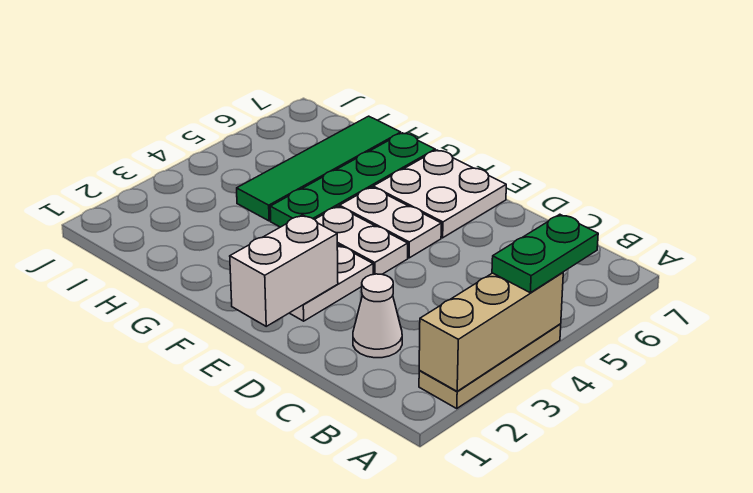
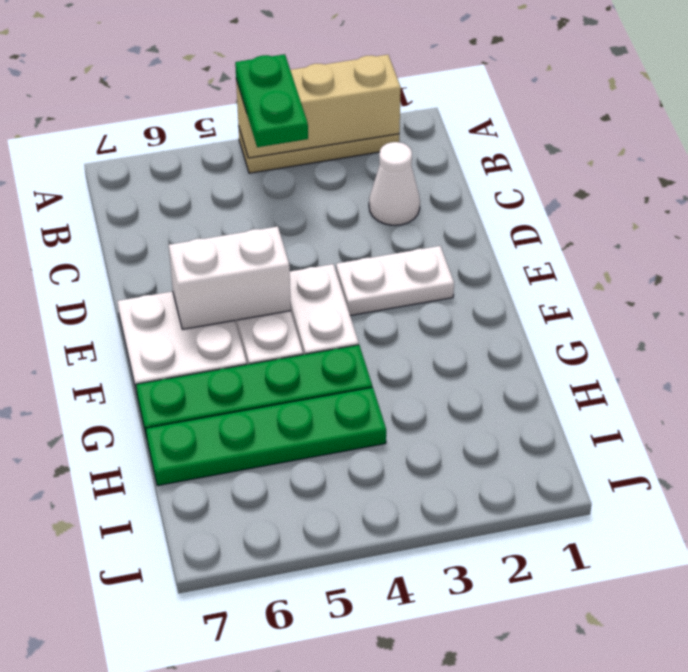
green plate A4:A5 level 3 -> green plate A4:B4 level 3
white brick E1:E2 level 2 -> white brick E5:E6 level 2
green tile H4:H7 level 1 -> green plate H4:H7 level 1

